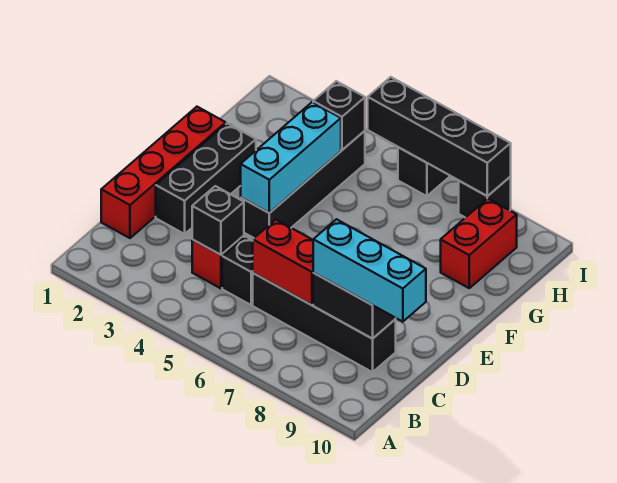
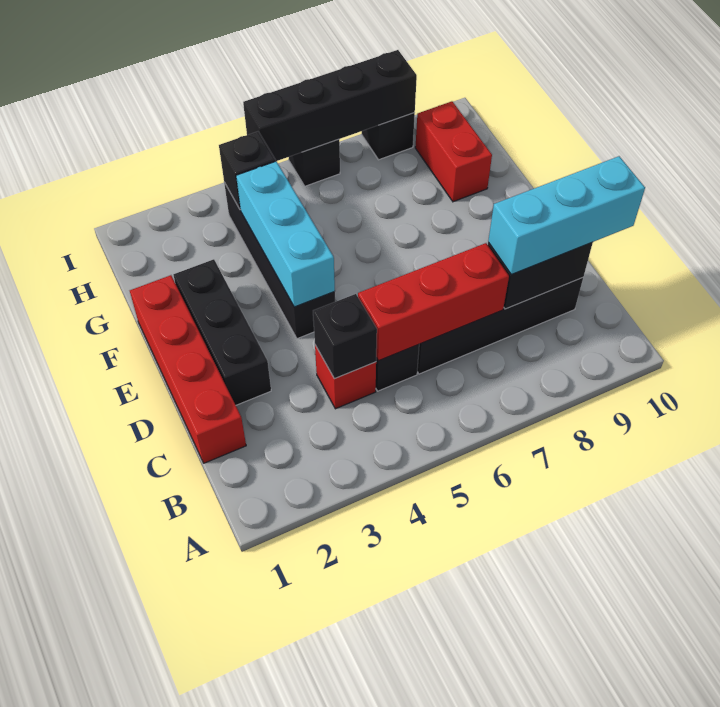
red brick C6:C7 level 2 -> red brick C5:C7 level 2

